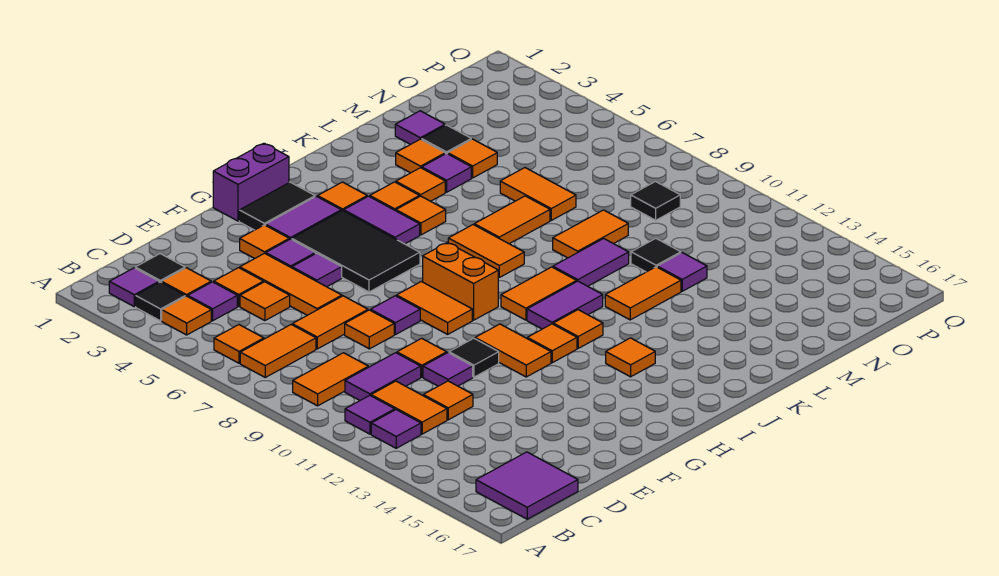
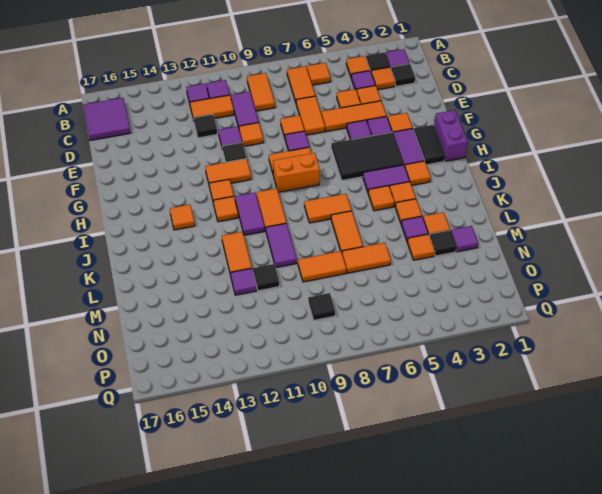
orange tile D12 level 1 -> black tile D12 level 1
orange tile L9:M9 level 1 -> orange tile M8:M9 level 1

